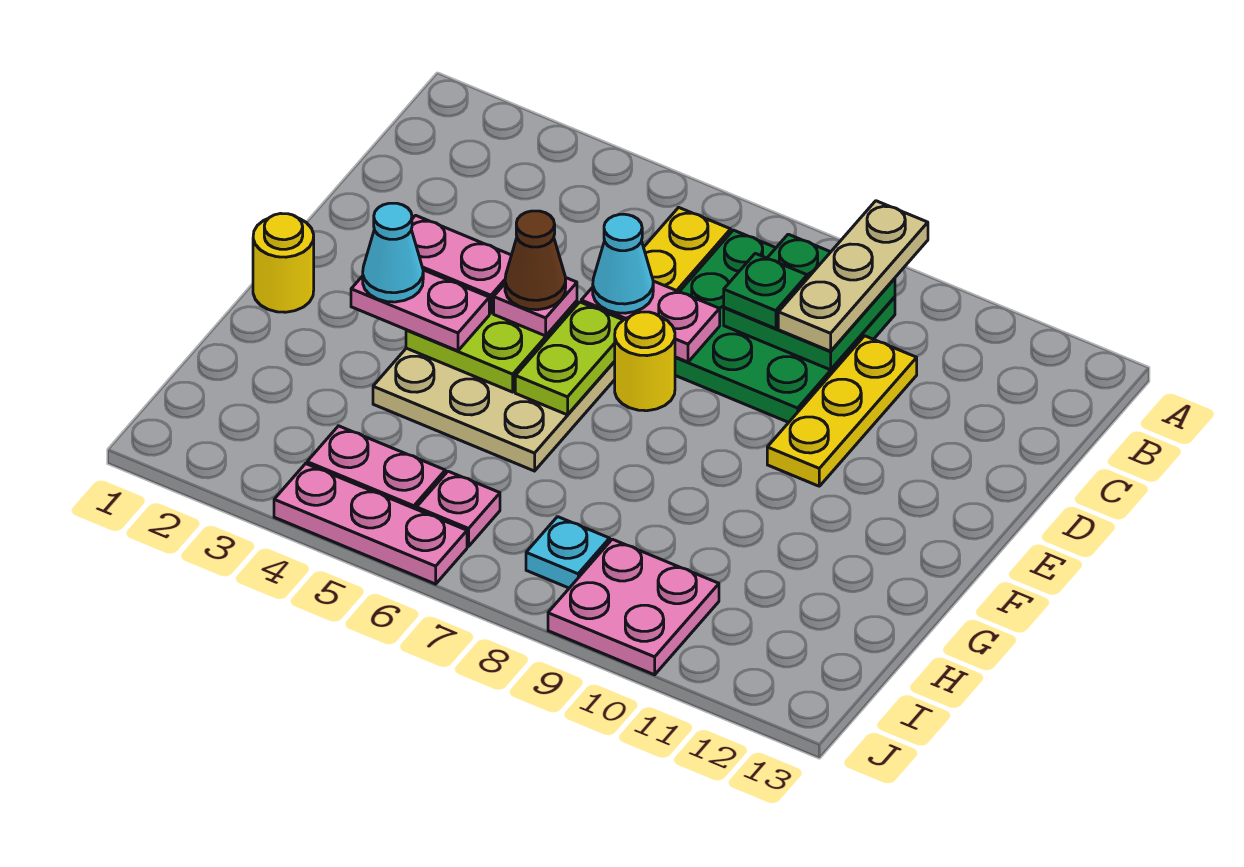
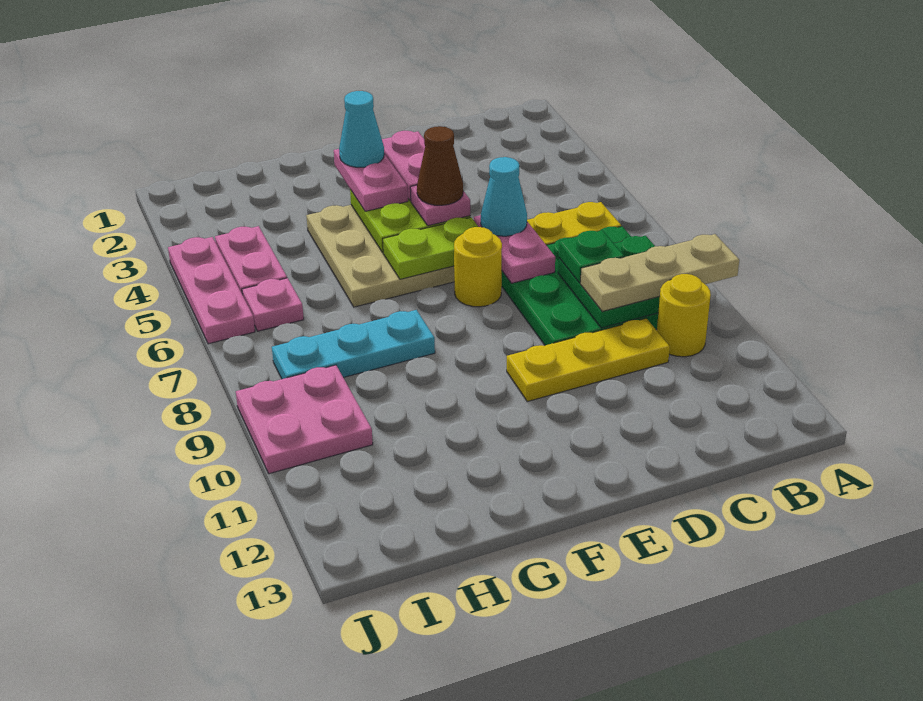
yellow round brick F1 level 1 -> yellow round brick B10 level 1
cyan plate I8 level 1 -> cyan plate G8:I8 level 1

